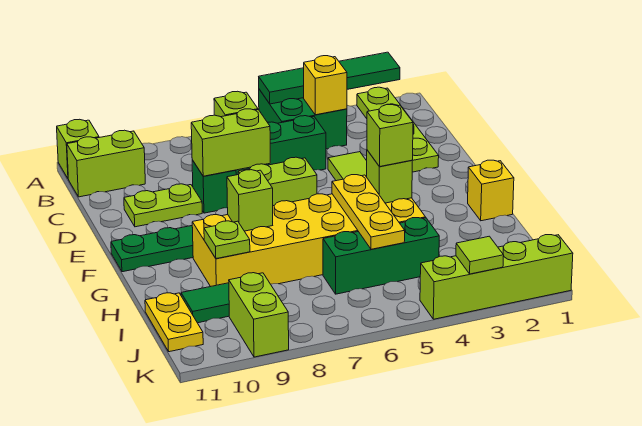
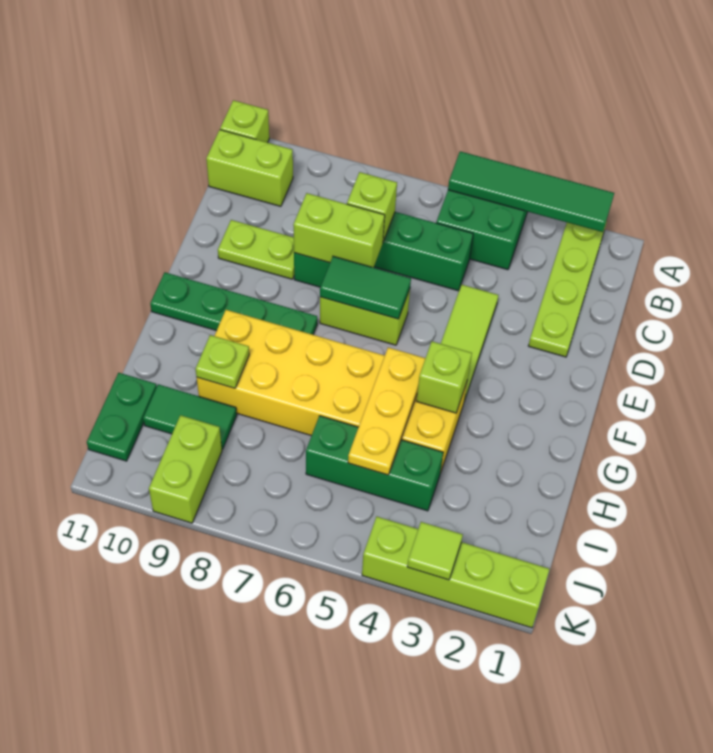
yellow brick B4 level 2 -> none
none -> green tile E6:E7 level 2
yellow brick G1 level 1 -> none
lime brick G4 level 3 -> none
lime brick G8 level 2 -> none
yellow plate I11:J11 level 1 -> green plate I11:J11 level 1

